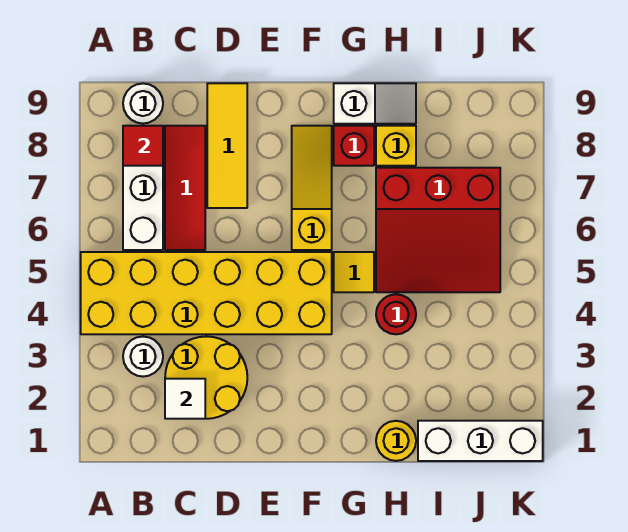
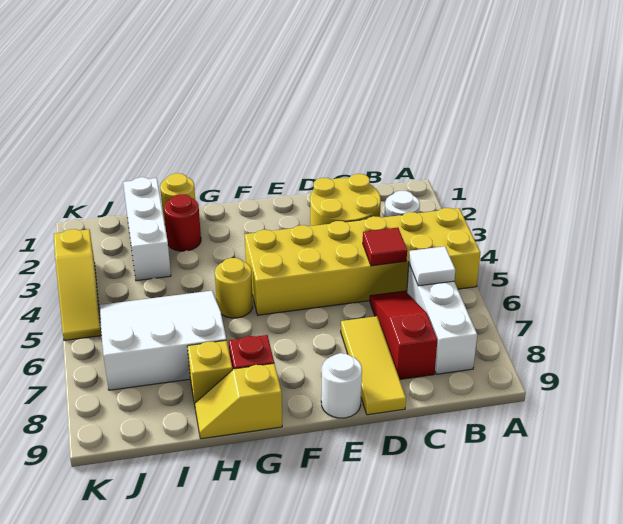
red tile B8 level 2 -> red tile C5 level 2
white round brick B9 level 1 -> white round brick E9 level 1
white tile C2 level 2 -> white tile B6 level 2
red tile C6:C8 level 1 -> red slope C6:C8 level 1 top 8
yellow slope F6:F8 level 1 top 6 -> yellow slope K3:K5 level 1 top 3
yellow tile G5 level 1 -> yellow round brick G5 level 1
white slope G9:H9 level 1 top G -> yellow slope G9:H9 level 1 top G
red round brick H4 level 1 -> red round brick H2 level 1
red slope H5:J7 level 1 top 7 -> white slope H5:J7 level 1 top 7
white brick I1:K1 level 1 -> white brick I1:I3 level 1

